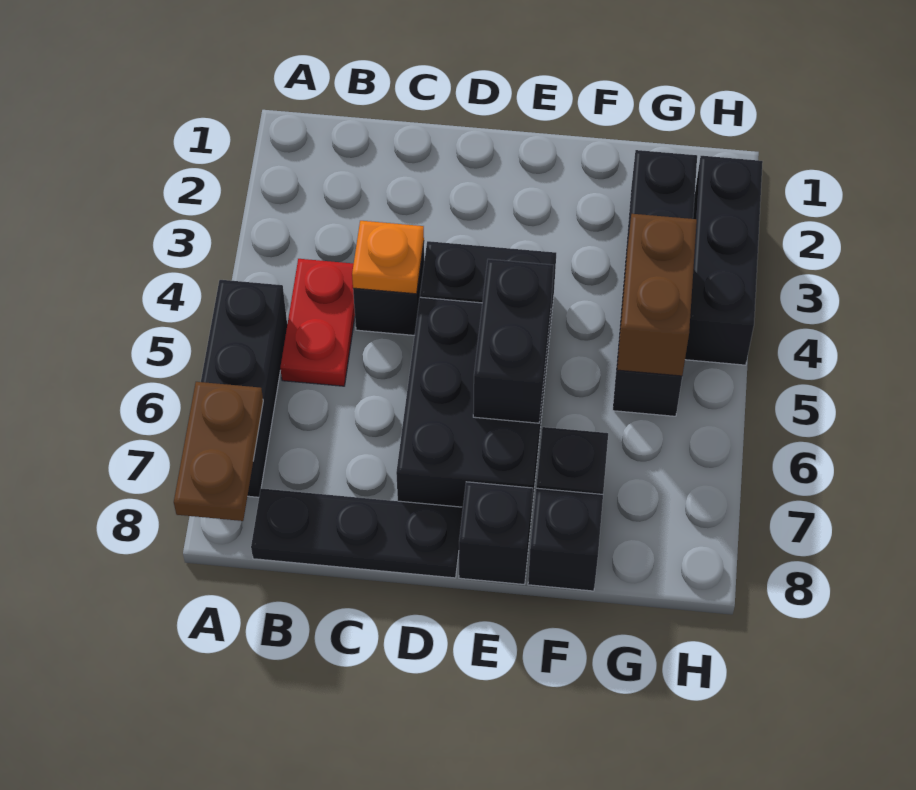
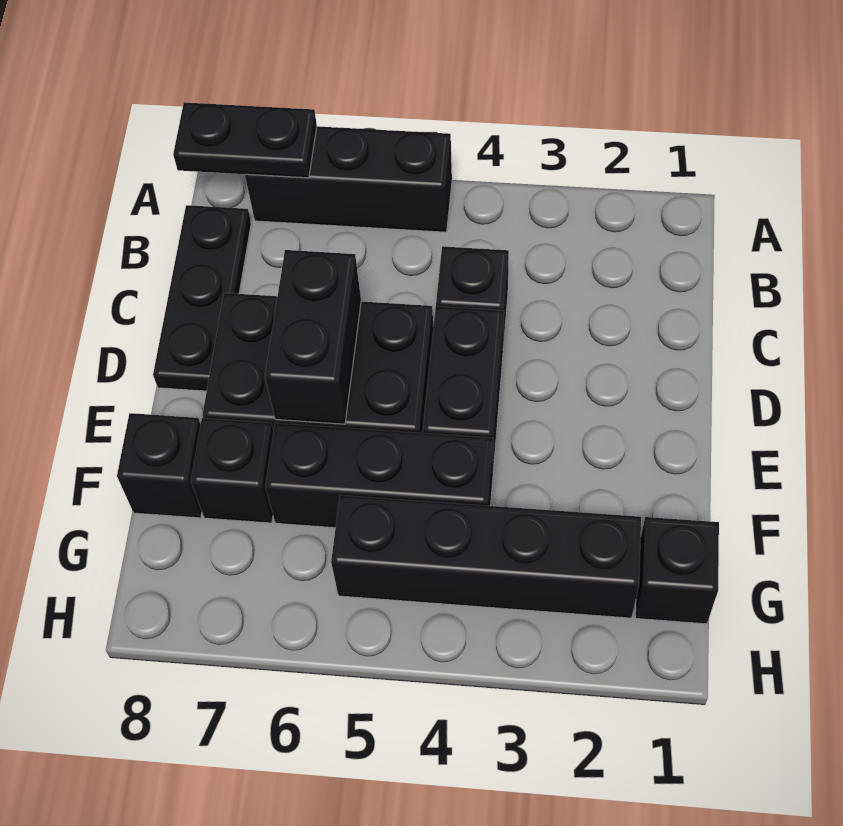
brown plate A7:A8 level 2 -> black plate A7:A8 level 2
red plate B4:B5 level 1 -> none
orange plate C4 level 2 -> none
black brick E5:E6 level 2 -> black brick D6:E6 level 2
black brick E8 level 1 -> black brick G1 level 1
brown brick G4:G5 level 2 -> none
black brick H2:H4 level 1 -> black brick F4:F6 level 1

